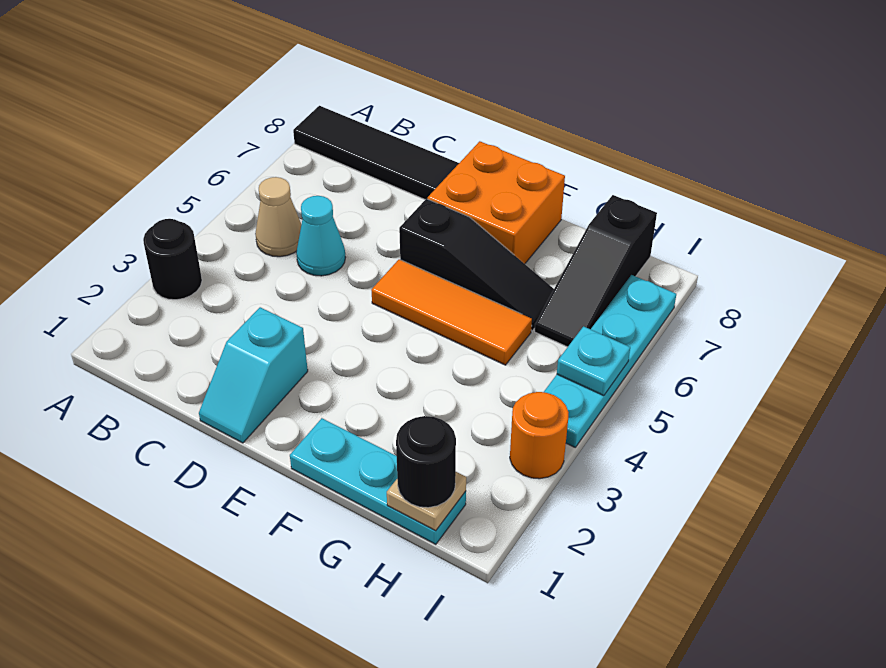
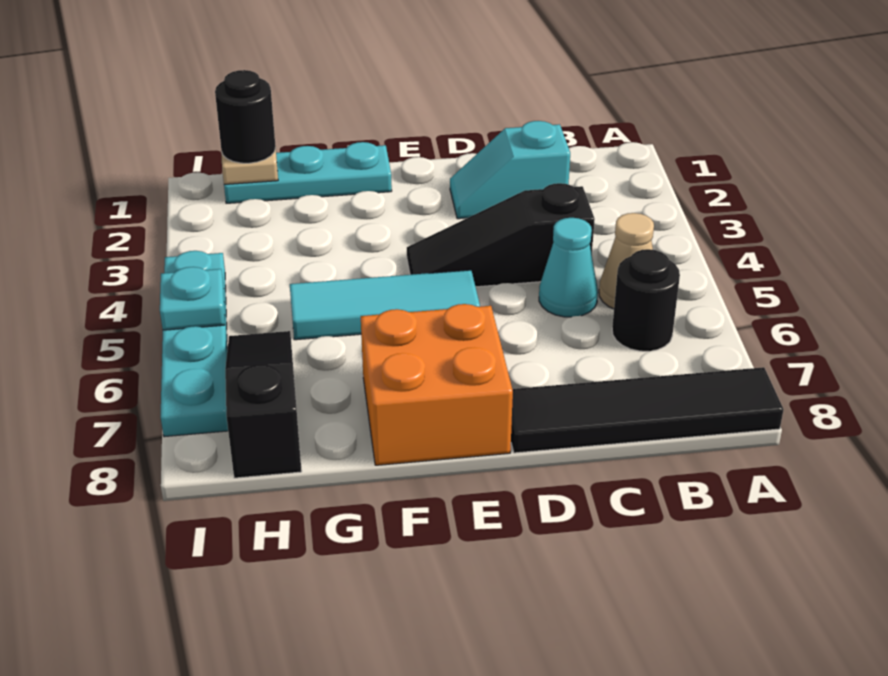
black round brick A3 level 1 -> black round brick B6 level 1
cyan slope D1:D2 level 1 top 2 -> cyan slope C2:D2 level 1 top C
orange tile E5:G5 level 1 -> cyan tile E5:G5 level 1
black slope E6:G6 level 1 top E -> black slope C4:E4 level 1 top C
orange round brick I3 level 1 -> none

